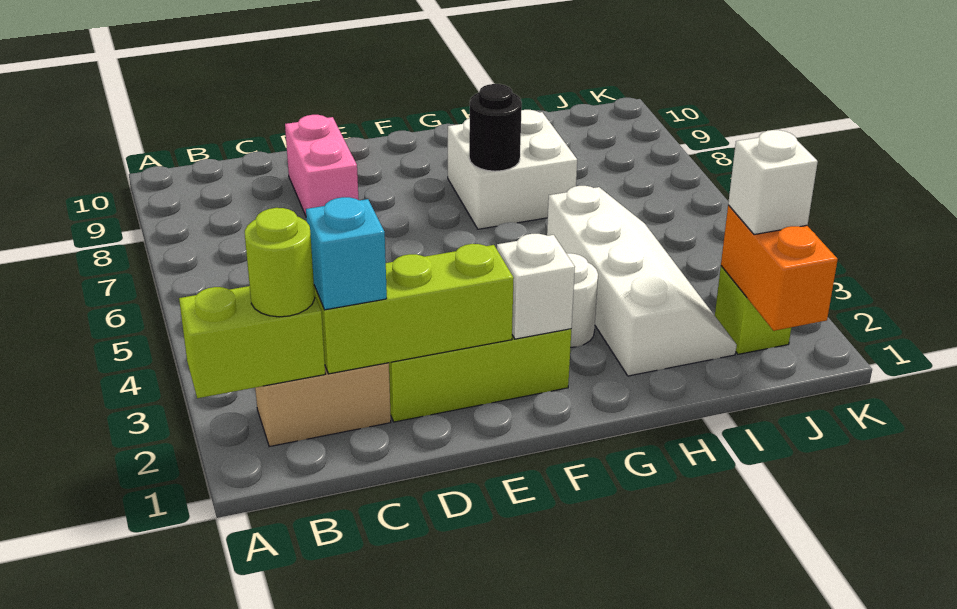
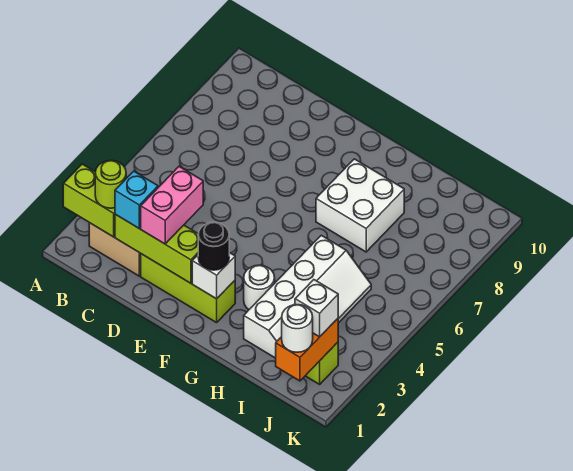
pink brick D8:D9 level 1 -> pink brick D2:D3 level 3
black round brick G7 level 2 -> black round brick F2 level 3
none -> white round brick J1 level 3

